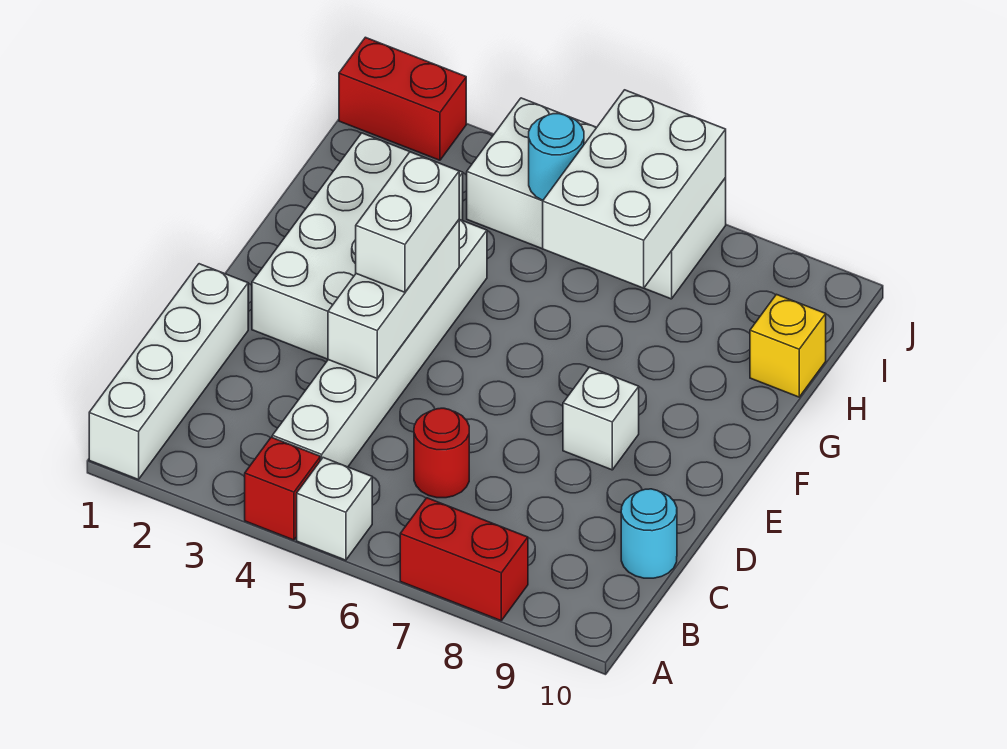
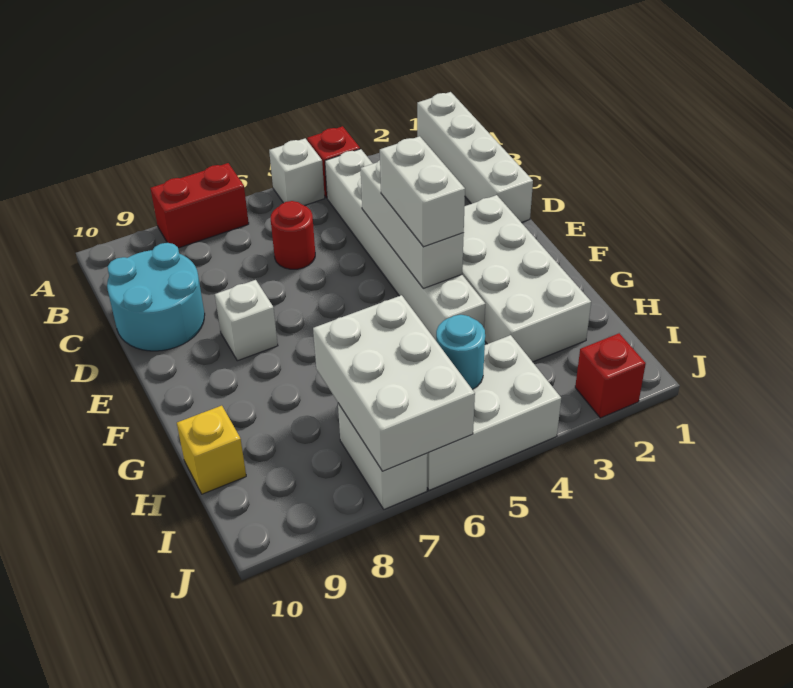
cyan round brick C10 level 1 -> cyan round brick C9:D10 level 1
red brick J1:J2 level 1 -> red brick J2 level 1

